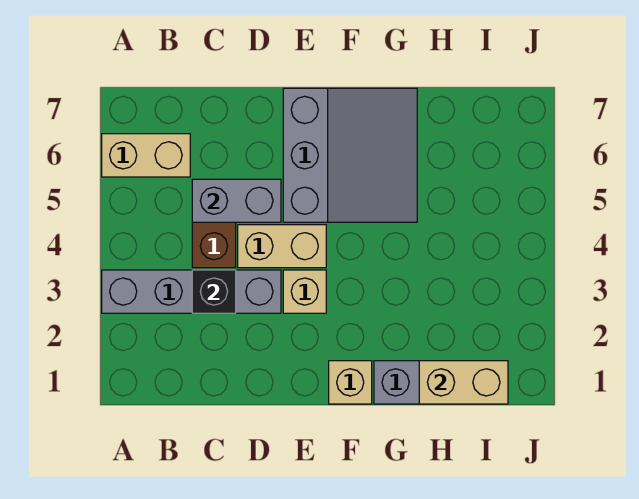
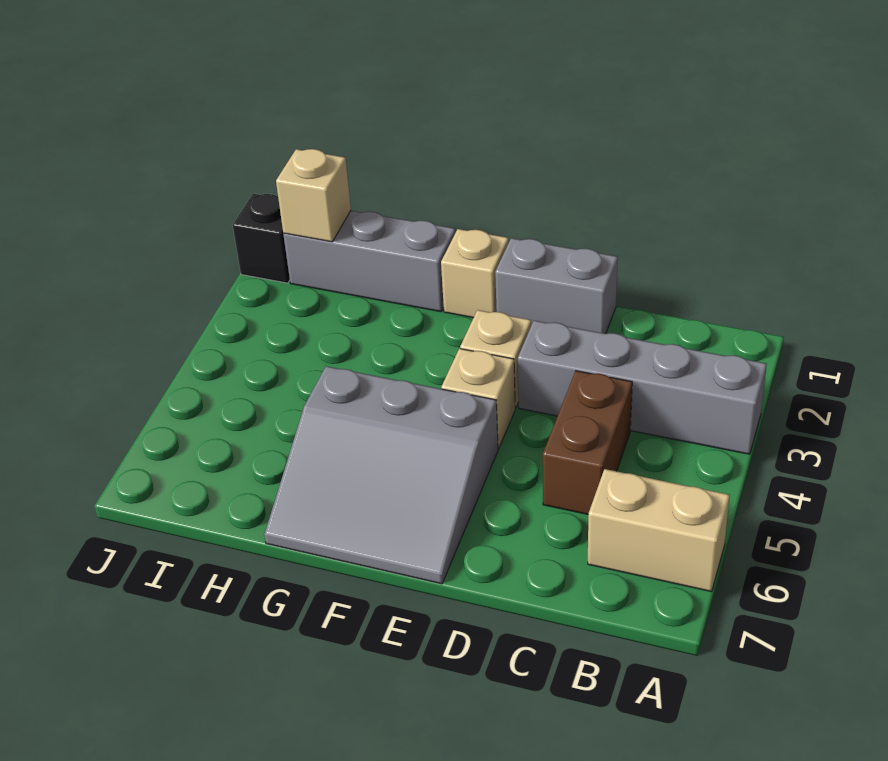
black brick C3 level 2 -> black brick J1 level 1
grey brick C5:D5 level 2 -> grey brick D1:E1 level 1
tan brick D4:E4 level 1 -> tan brick E4 level 1
grey slope E5:G7 level 1 top E -> grey slope E5:G7 level 1 top 5
tan brick H1:I1 level 2 -> tan brick I1 level 2

